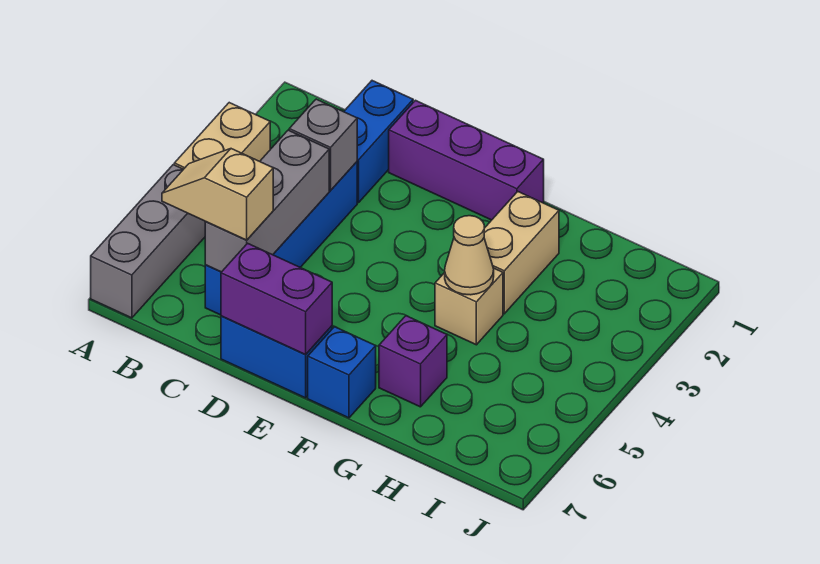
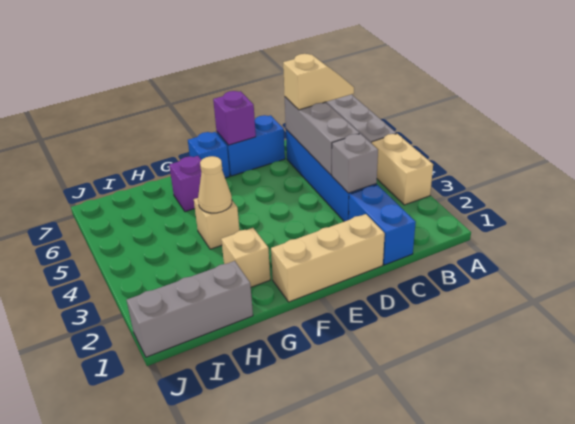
purple brick D1:F1 level 1 -> tan brick D1:F1 level 1
purple brick D7:E7 level 2 -> purple brick E7 level 2
tan brick G2:G3 level 1 -> tan brick G2 level 1
none -> grey brick H1:J1 level 1

